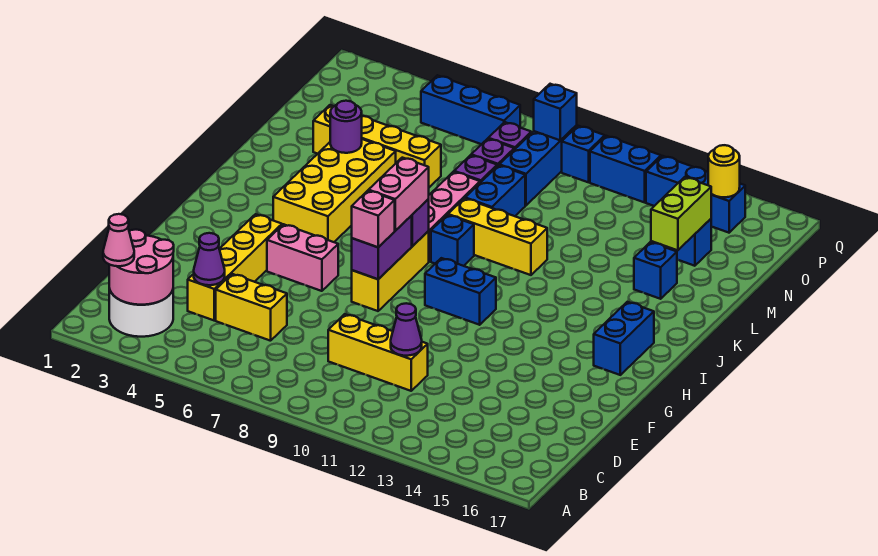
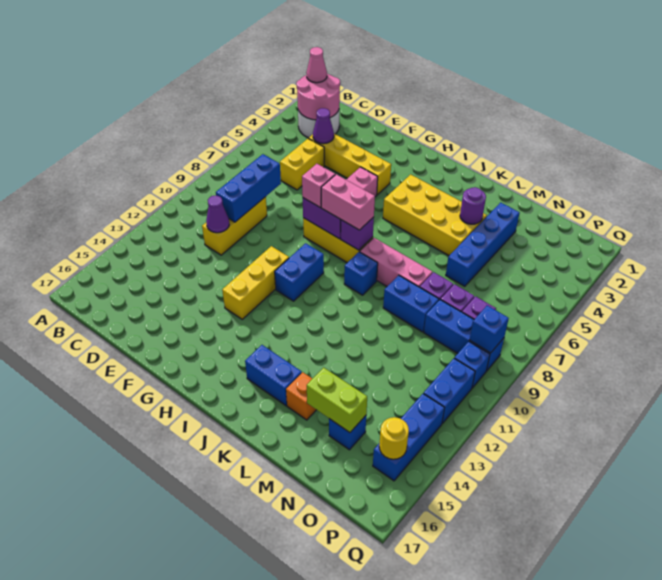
blue brick H16:I16 level 1 -> blue brick J15:K15 level 1
yellow brick K9:K11 level 1 -> yellow brick G11:G13 level 1
blue brick L15 level 1 -> orange brick L15 level 1
yellow brick M3:M6 level 1 -> blue brick M3:M6 level 1
blue brick P5:P7 level 1 -> blue brick D8:D10 level 2

